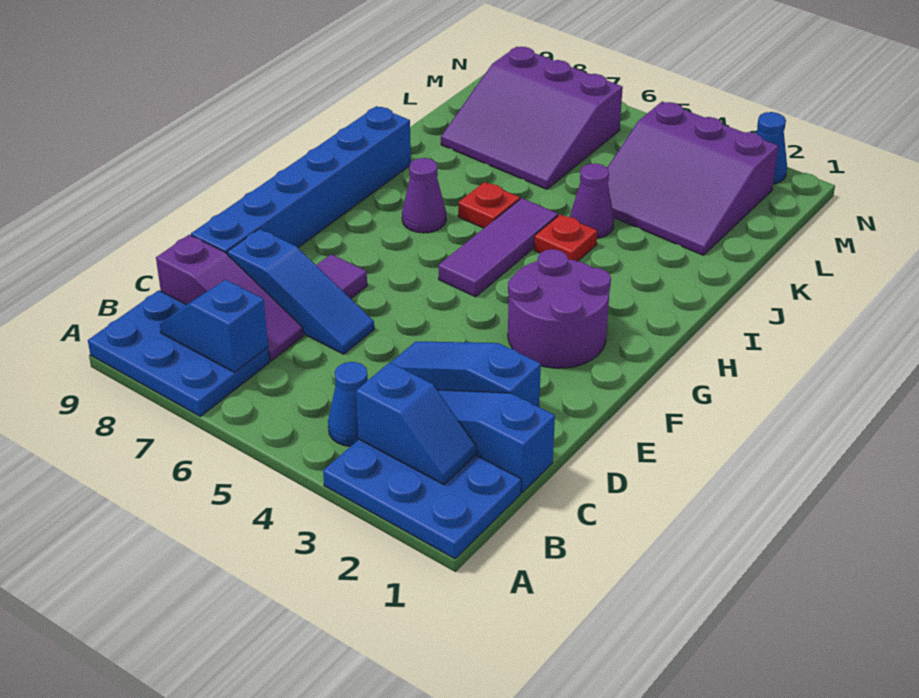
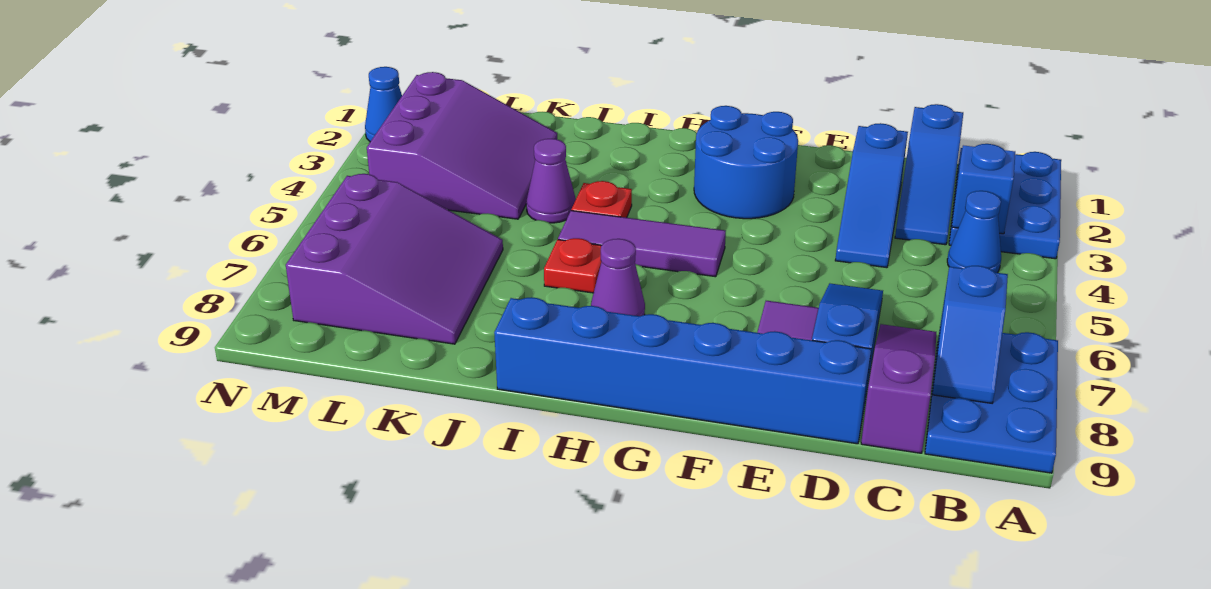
purple round brick F2:G3 level 1 -> blue round brick F2:G3 level 1

